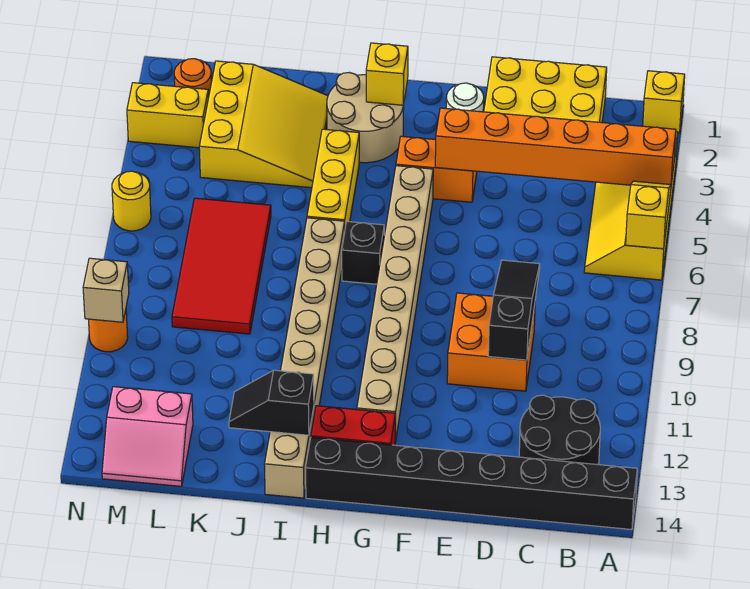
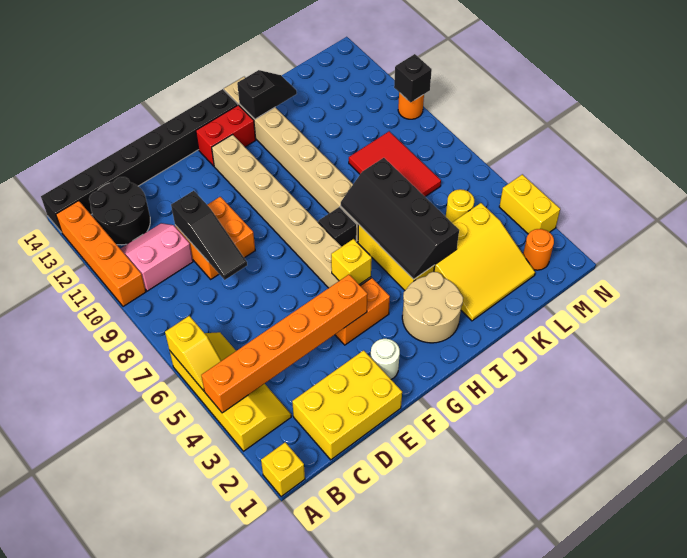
none -> orange brick A10:A13 level 1
yellow brick H2 level 2 -> yellow brick G5 level 2
none -> black slope I4:J7 level 2 top J
yellow slope J2:L4 level 1 top L -> yellow slope J2:L4 level 1 top 4
red tile K6:L9 level 1 -> red tile K7:L9 level 1
pink slope L13:M14 level 1 top 13 -> pink slope B10:C11 level 1 top 10
yellow brick M3:N3 level 1 -> yellow brick N3:N4 level 1
yellow round brick N6 level 1 -> yellow round brick L5 level 1
tan brick N10 level 2 -> black brick N10 level 2

